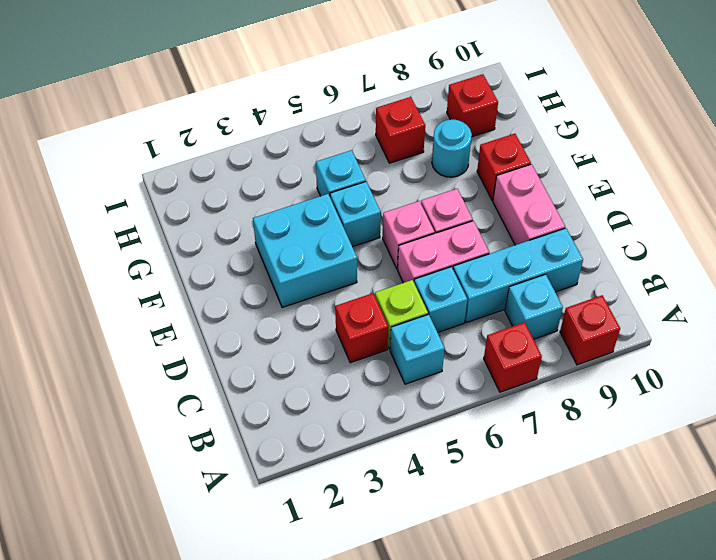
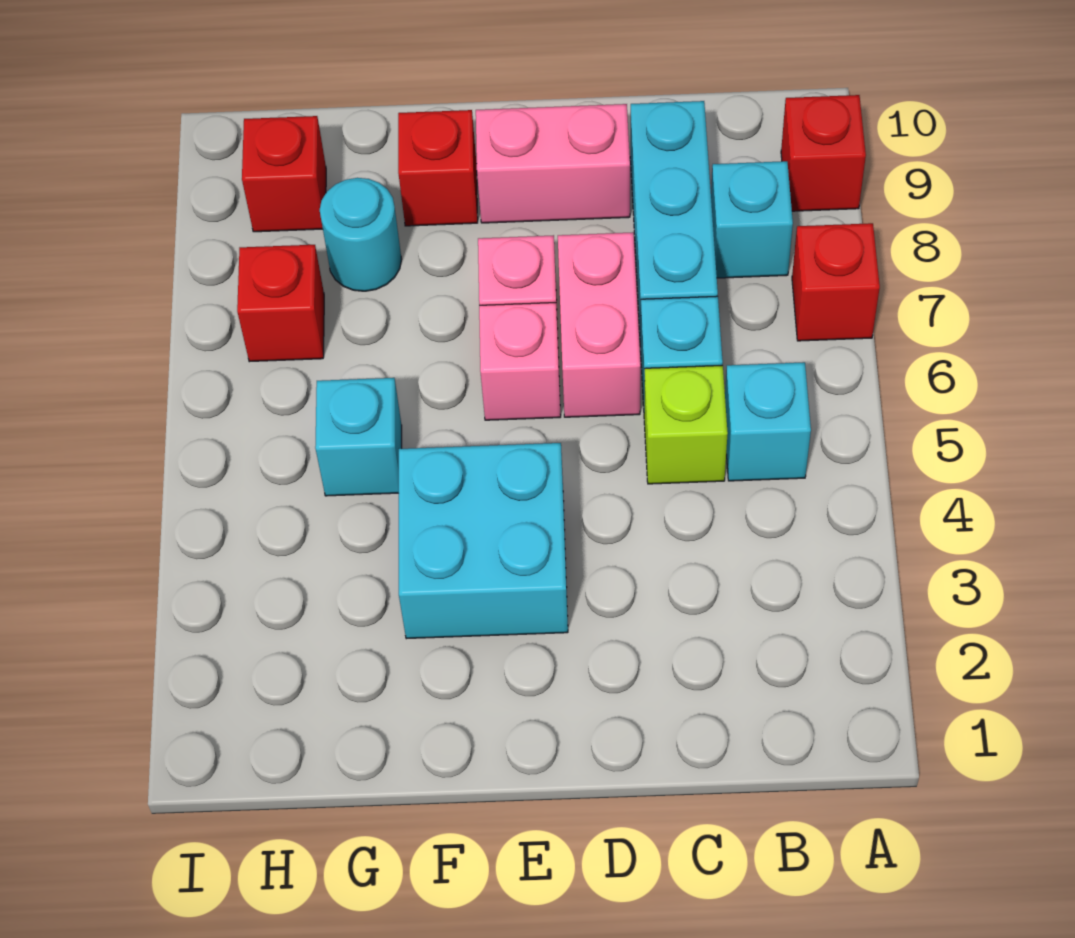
red brick C4 level 1 -> none
cyan brick F5 level 1 -> none

